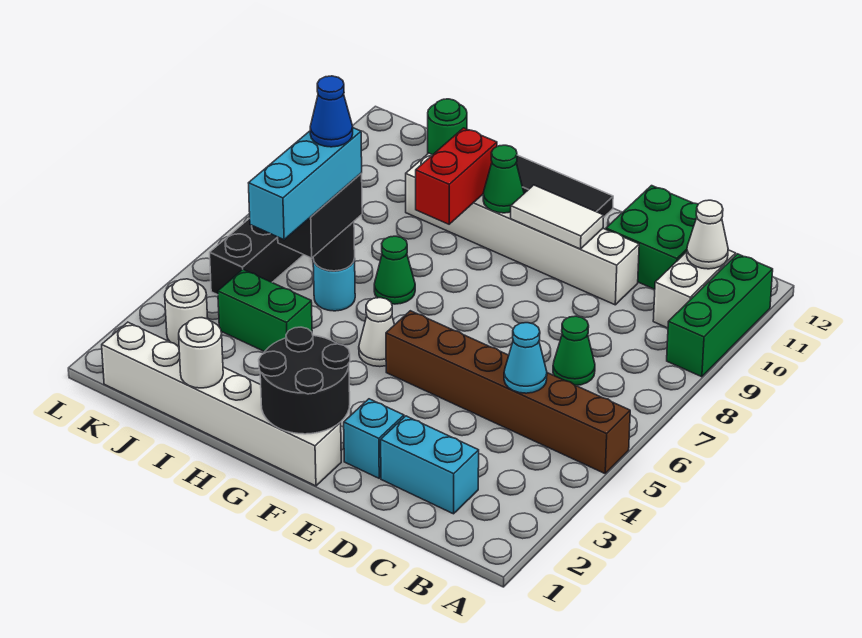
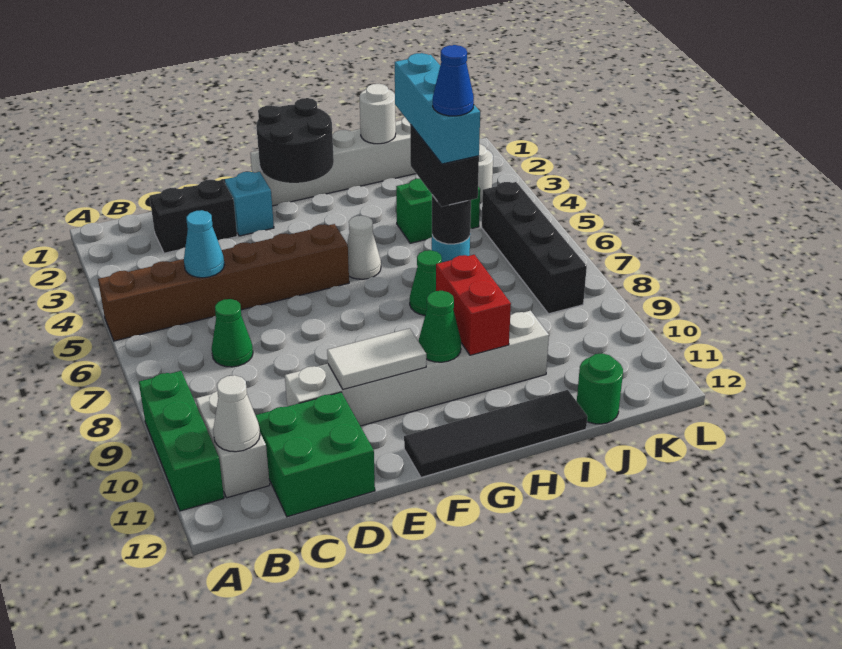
cyan brick C2:D2 level 1 -> black brick C2:D2 level 1

